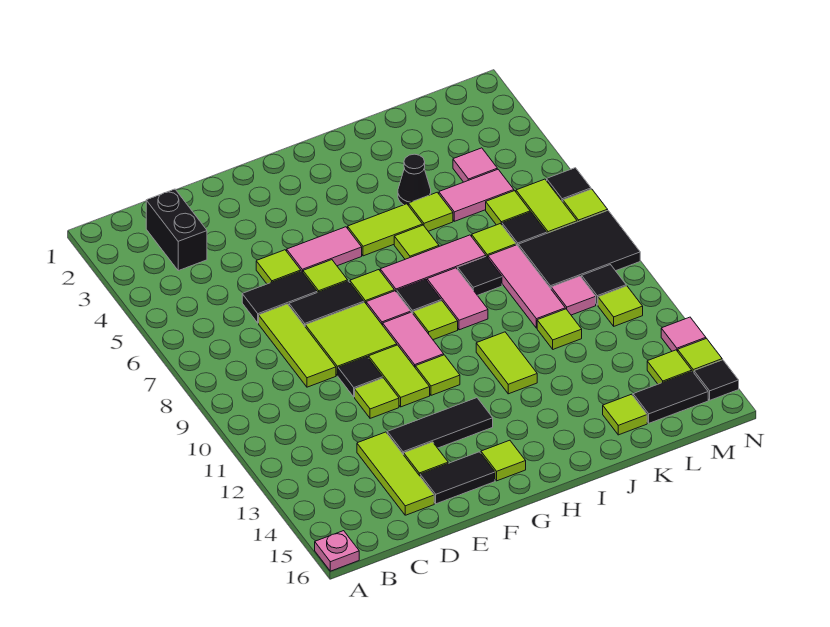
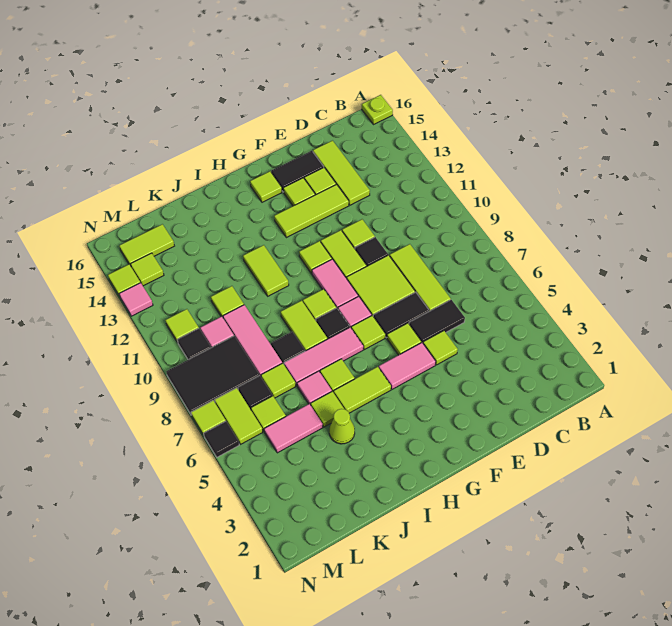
pink plate A16 level 1 -> lime plate A16 level 1
black brick C2:C3 level 1 -> none
black tile E13:G13 level 1 -> lime tile E13:G13 level 1
pink tile I8:I9 level 1 -> lime tile I8:I9 level 1
black cone J4 level 1 -> lime cone J4 level 1
lime tile K15 level 1 -> lime tile F14 level 1
pink tile L4 level 1 -> pink tile J6 level 1
black tile L15:M15 level 1 -> lime tile L15:M15 level 1
black tile N15 level 1 -> none

